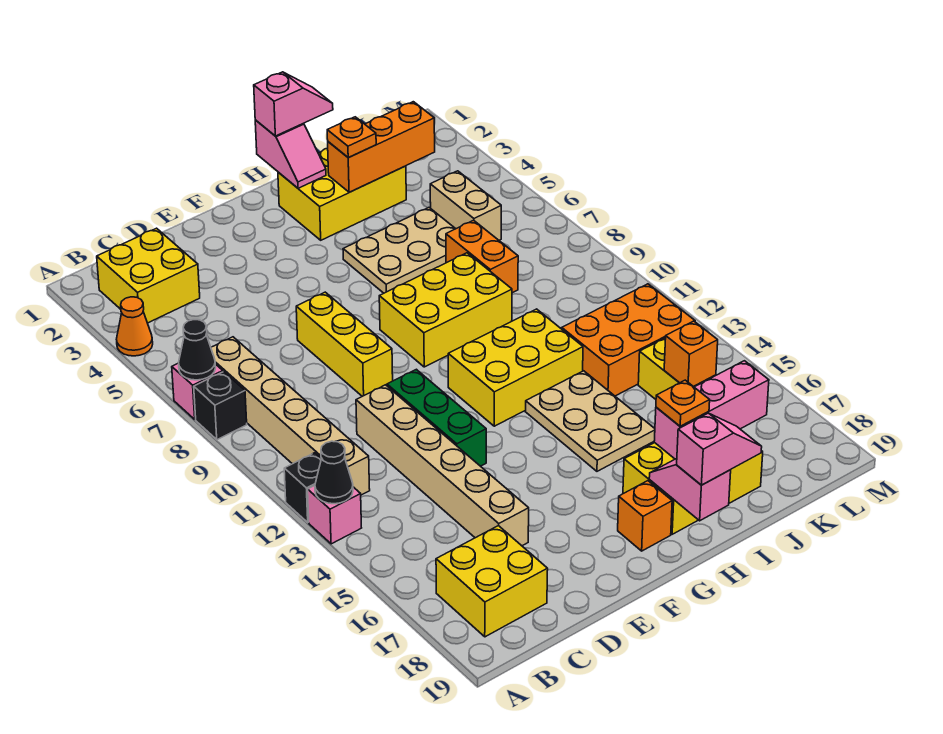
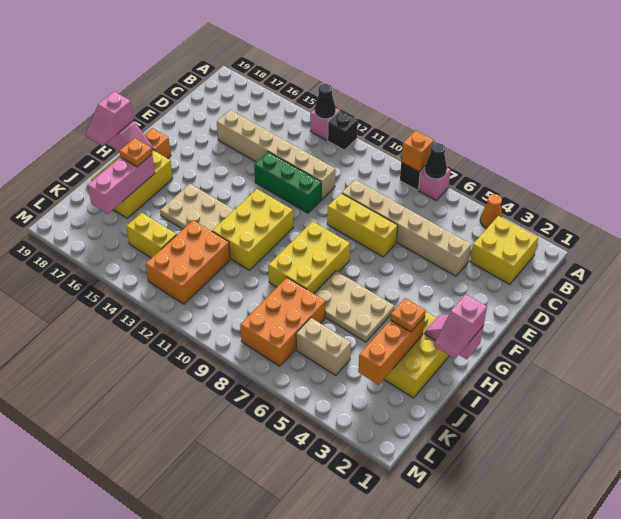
tan brick B7:B12 level 1 -> tan brick D4:D9 level 1
yellow brick B17:C18 level 1 -> none
tan plate H5:J6 level 1 -> tan plate H5:I7 level 1
orange brick J7:J8 level 1 -> orange brick J7:L8 level 1
orange brick K15 level 2 -> orange brick A8 level 2

